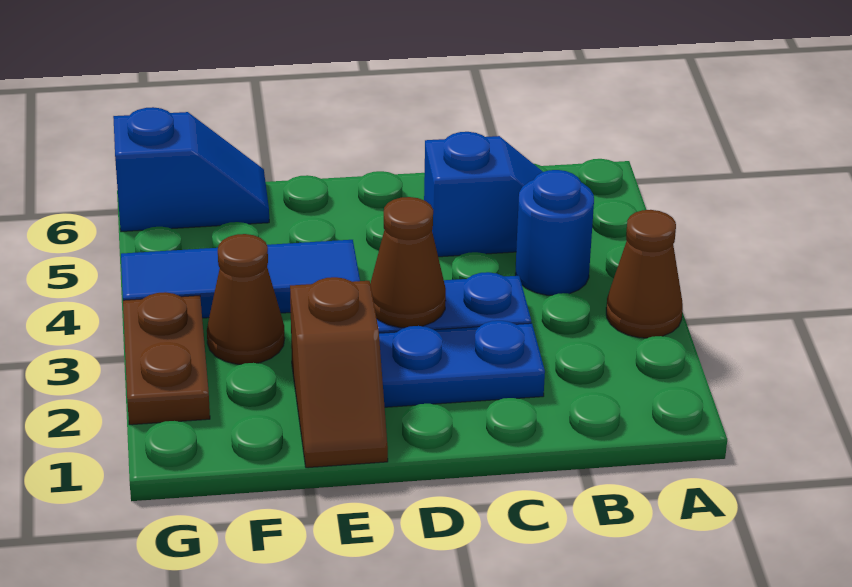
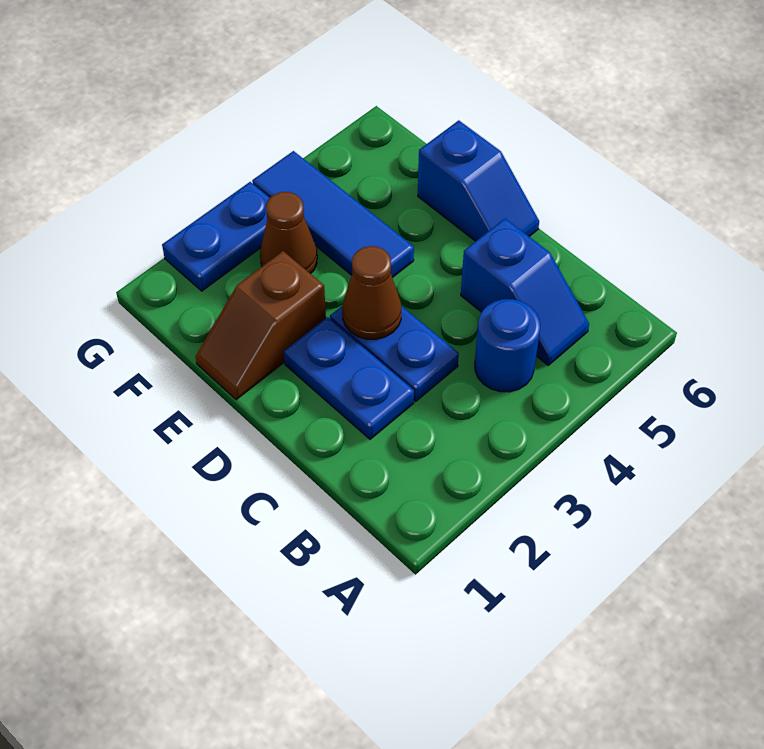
brown cone A3 level 1 -> none
blue slope F6:G6 level 1 top G -> blue slope D6:E6 level 1 top E
brown plate G2:G3 level 1 -> blue plate G2:G3 level 1

